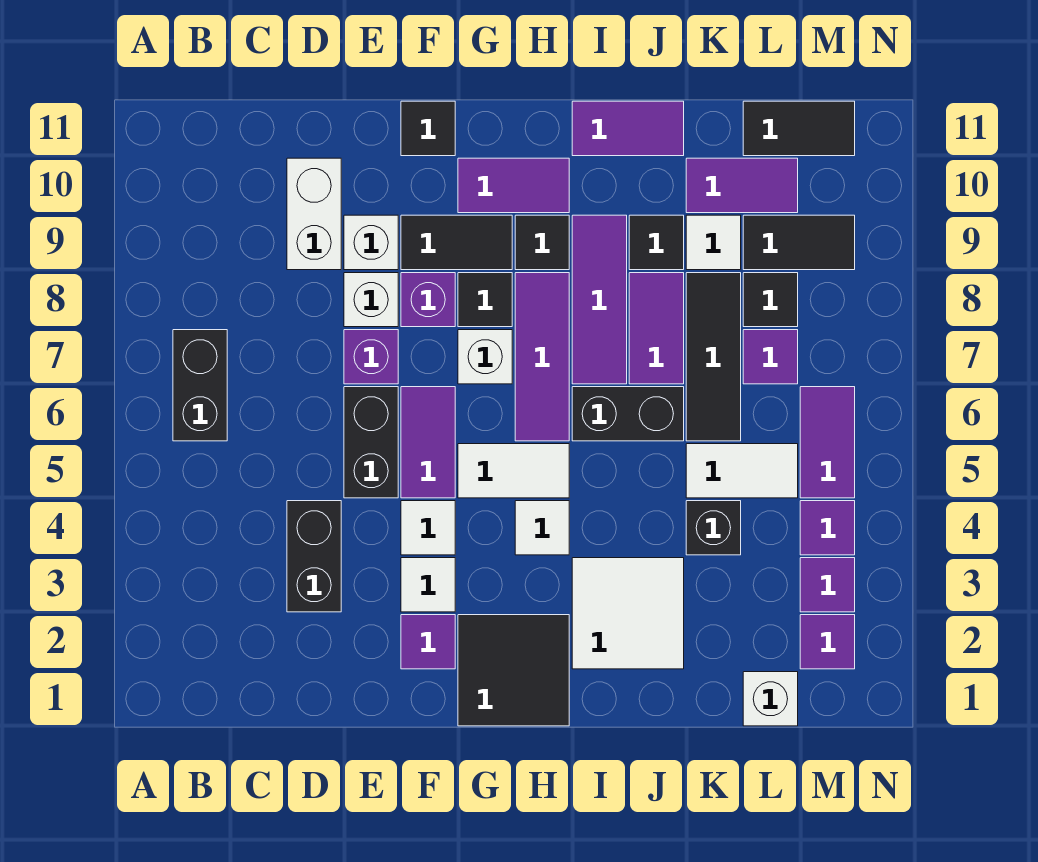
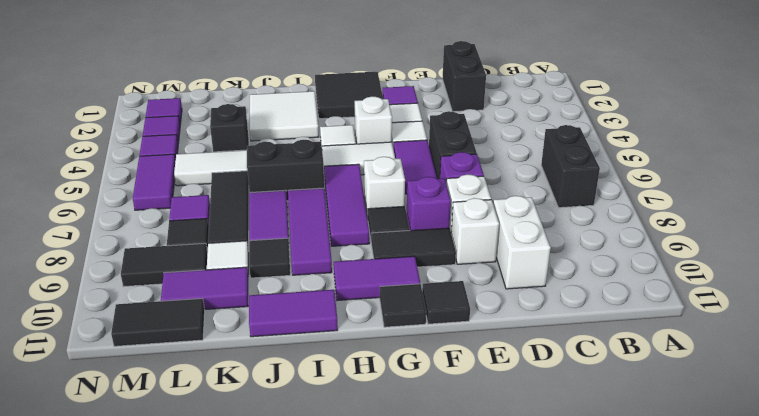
black brick D3:D4 level 1 -> black brick D1:D2 level 1
black tile H9 level 1 -> black tile G11 level 1
white brick L1 level 1 -> white brick G4 level 1

